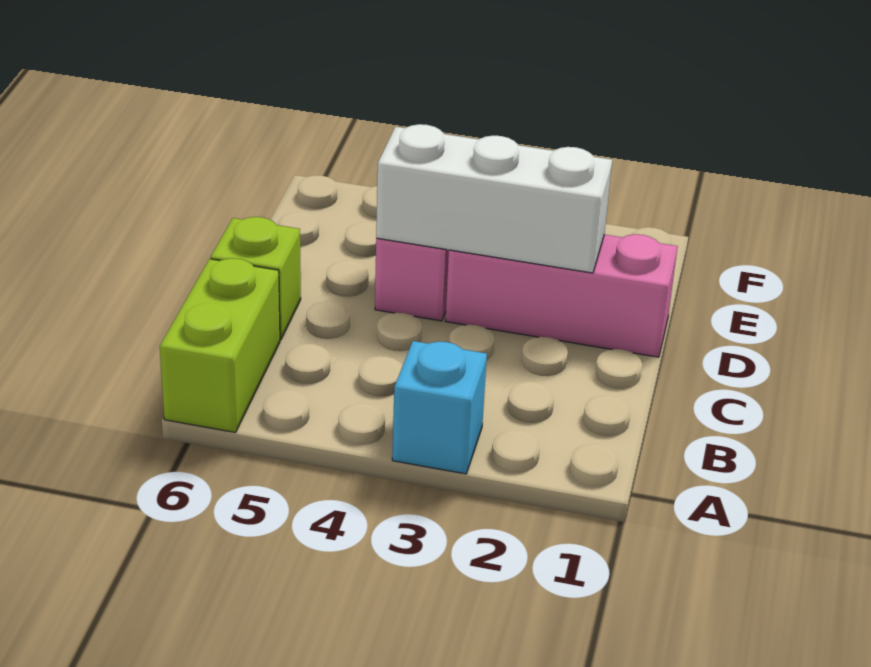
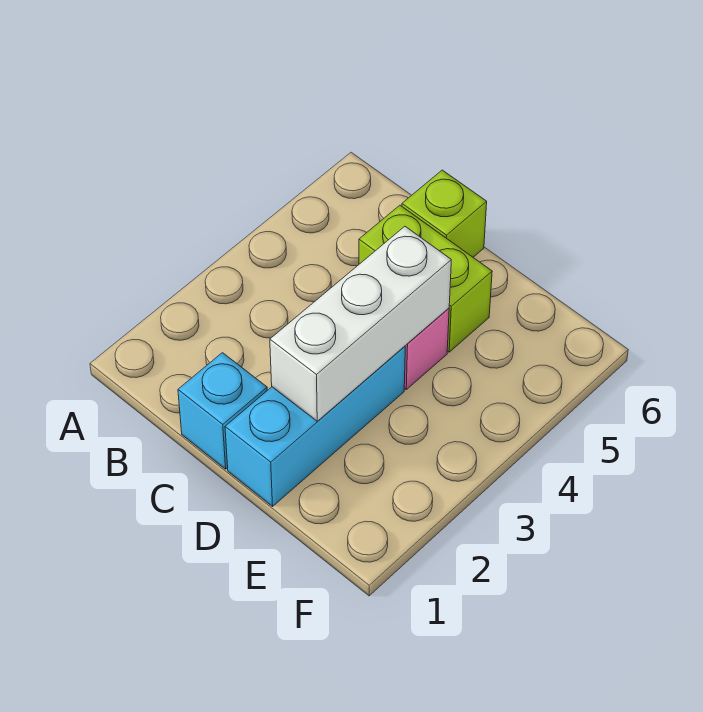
cyan brick A3 level 1 -> cyan brick C1 level 1
lime brick A6:B6 level 1 -> lime brick C5:D5 level 1
pink brick D1:D3 level 1 -> cyan brick D1:D3 level 1

